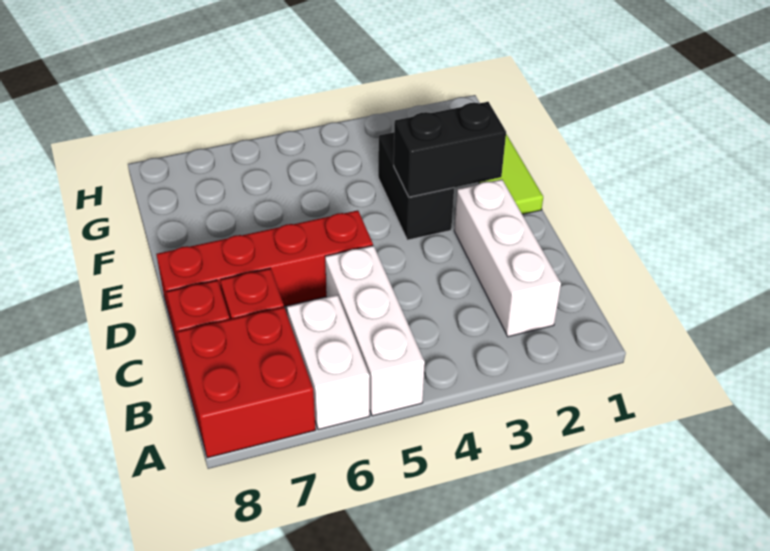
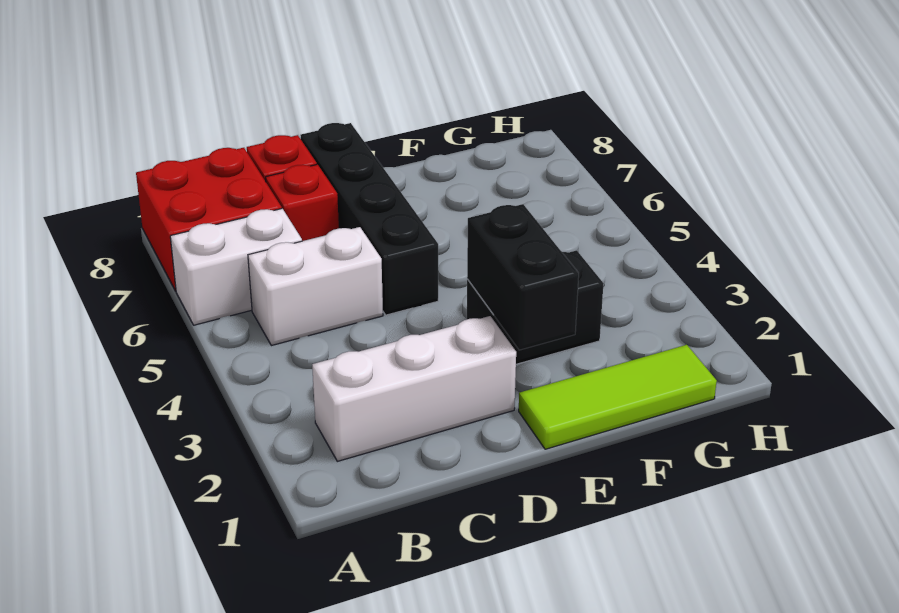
white brick A5:C5 level 1 -> white brick B5:C5 level 1
red brick D5:D8 level 1 -> black brick D5:D8 level 1

